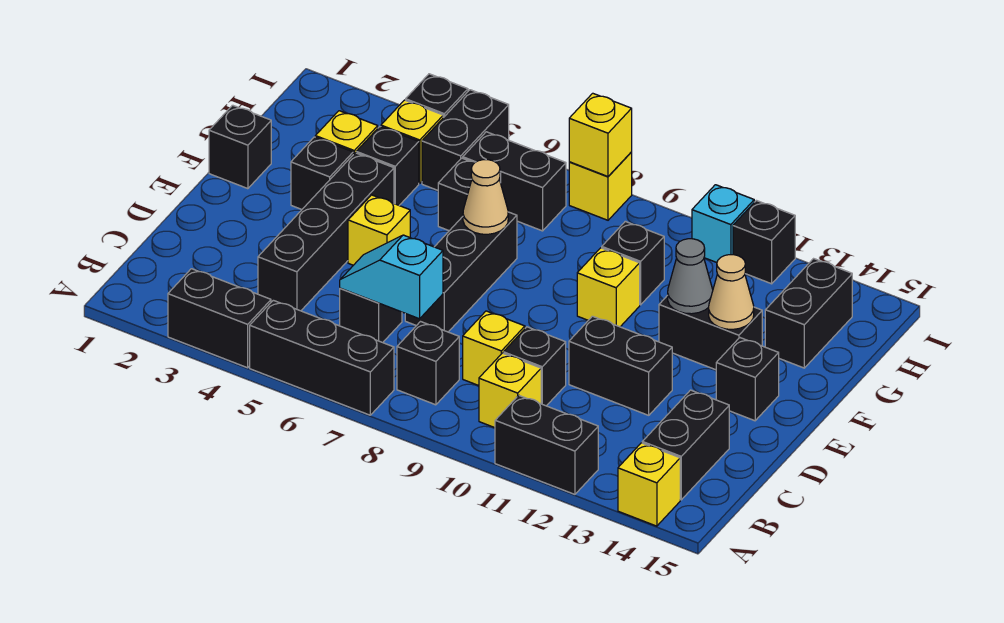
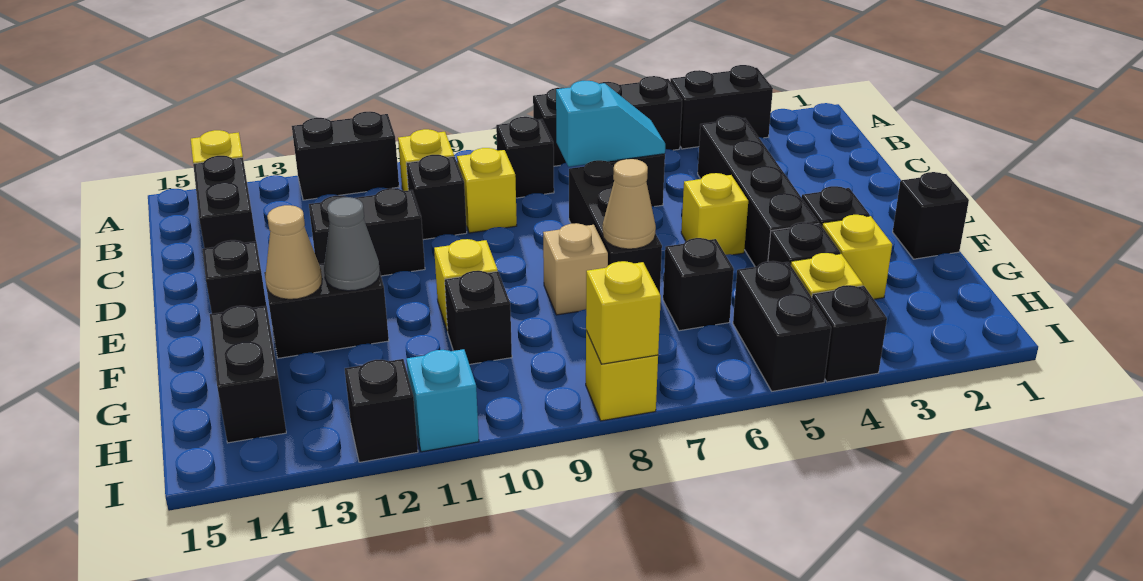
none -> tan brick F8 level 1
black brick H6:H7 level 1 -> none

